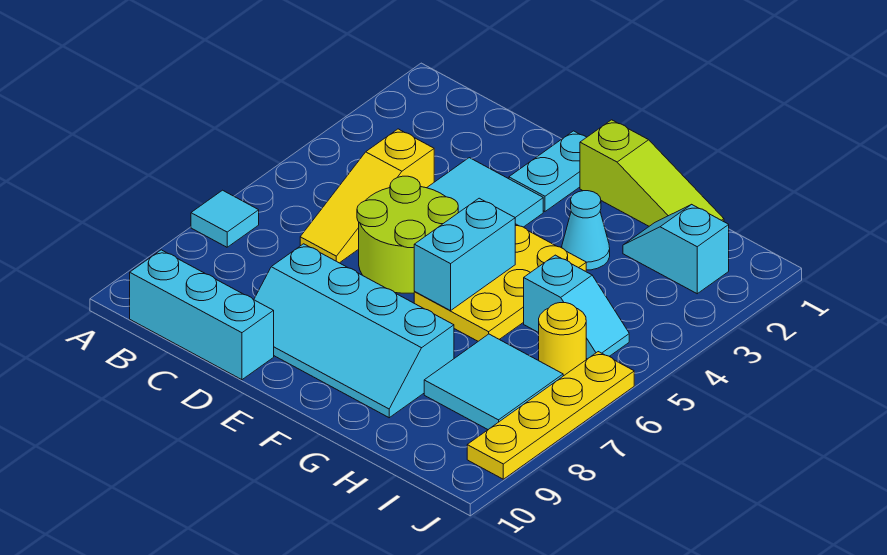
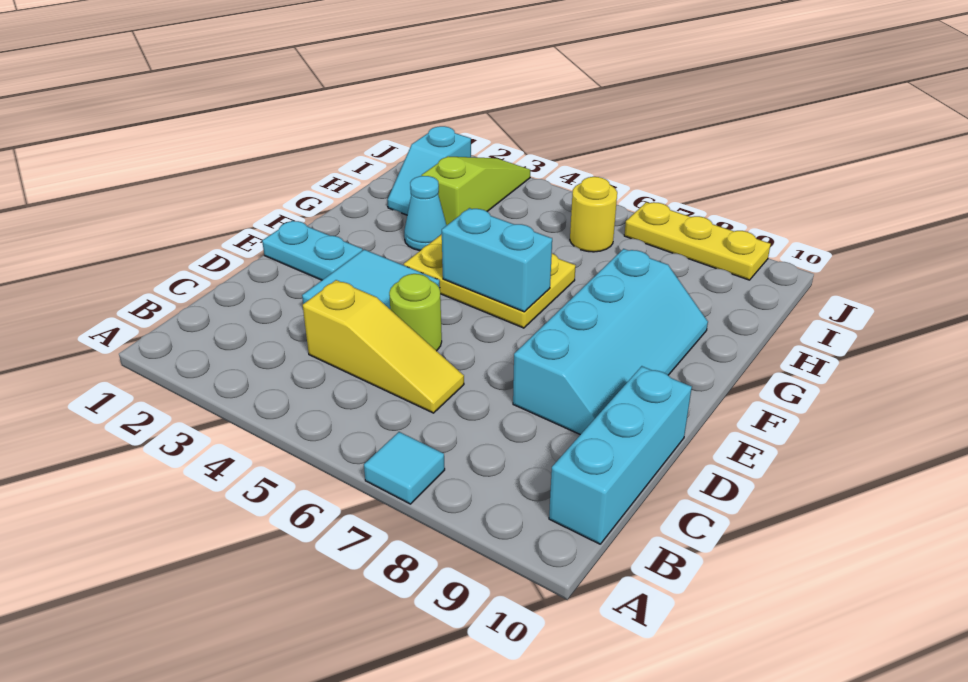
lime round brick D5:E6 level 1 -> lime round brick D5 level 1
lime slope F1:H1 level 1 top F -> lime slope H3:J3 level 1 top H
cyan slope H5:I5 level 1 top H -> none
cyan tile H7:I8 level 1 -> none
yellow plate J6:J9 level 1 -> yellow plate J7:J9 level 1

